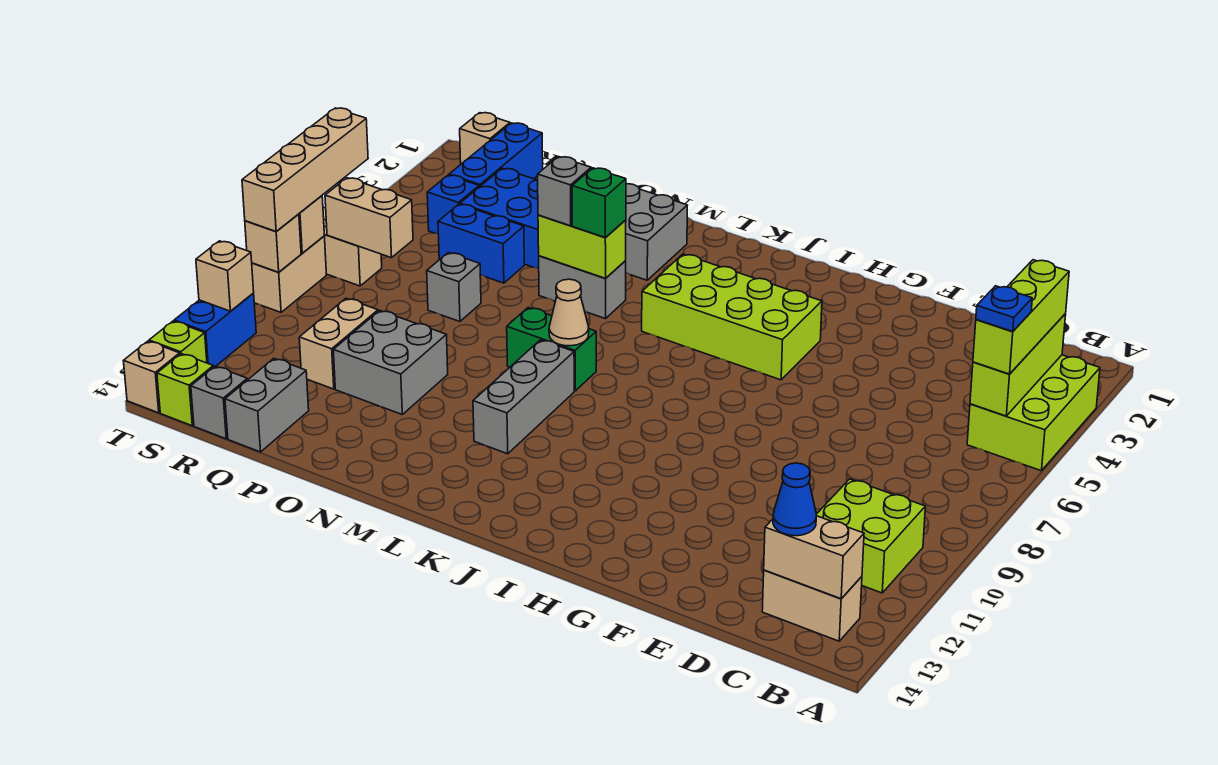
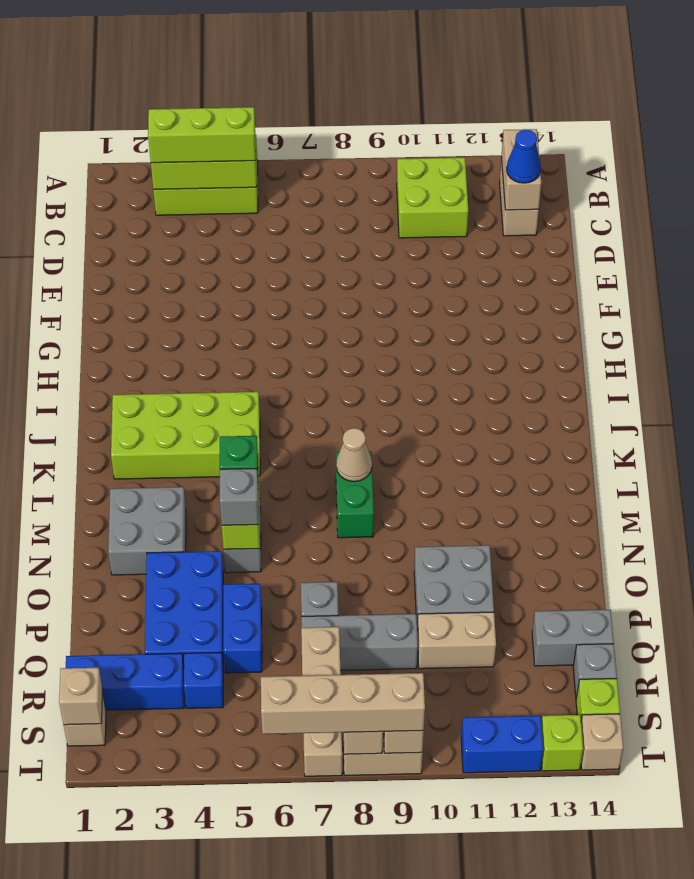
blue plate B5 level 4 -> none
lime brick H4:K5 level 1 -> lime brick J2:K5 level 1
grey brick L9:L11 level 1 -> grey brick Q7:Q9 level 1
tan brick T11 level 2 -> tan brick S1 level 2

